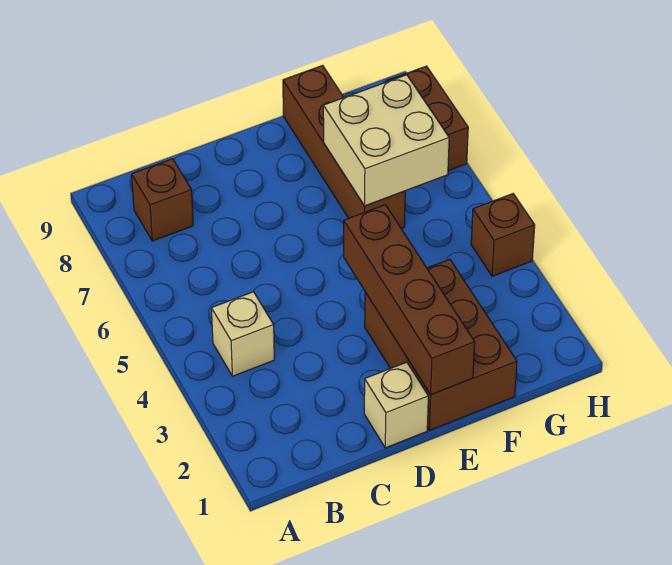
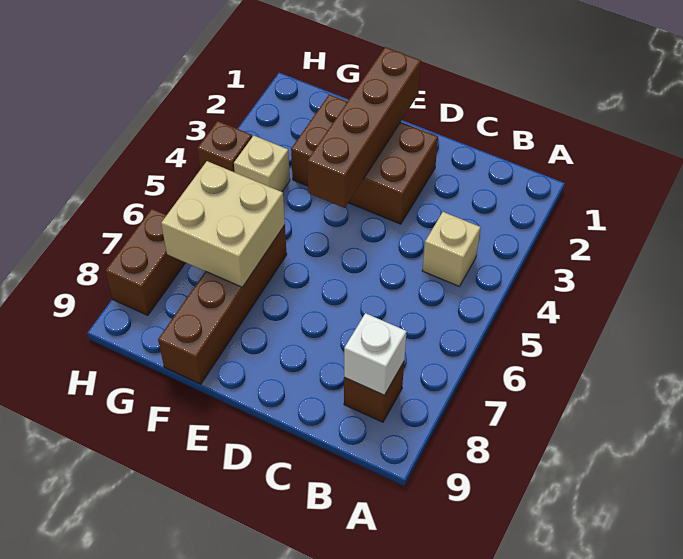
none -> white brick B8 level 2
tan brick D1 level 1 -> tan brick G4 level 1
brown brick E1:F3 level 1 -> brown brick D2:F3 level 1

